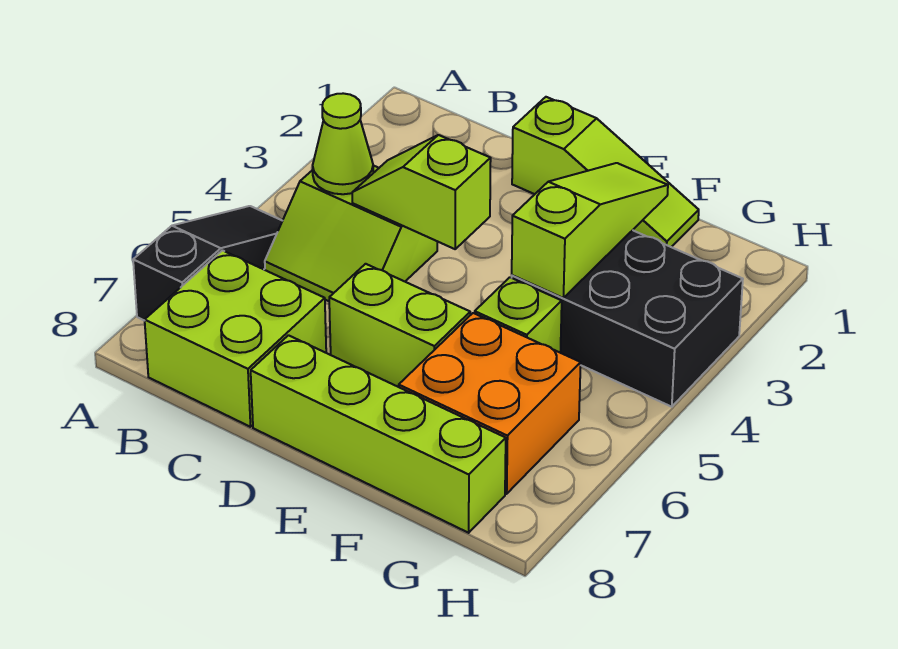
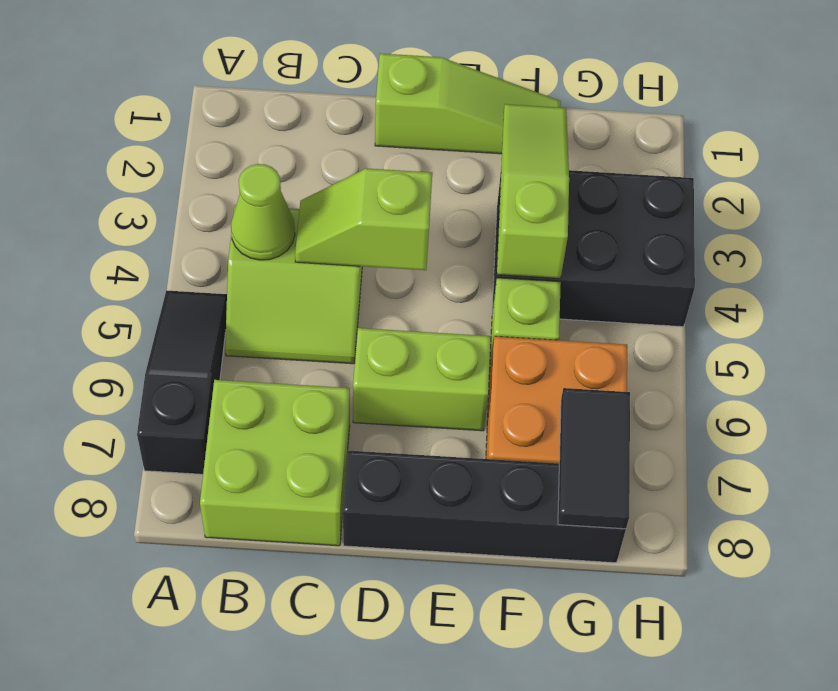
lime brick D8:G8 level 1 -> black brick D8:G8 level 1
none -> black tile G7:G8 level 2

